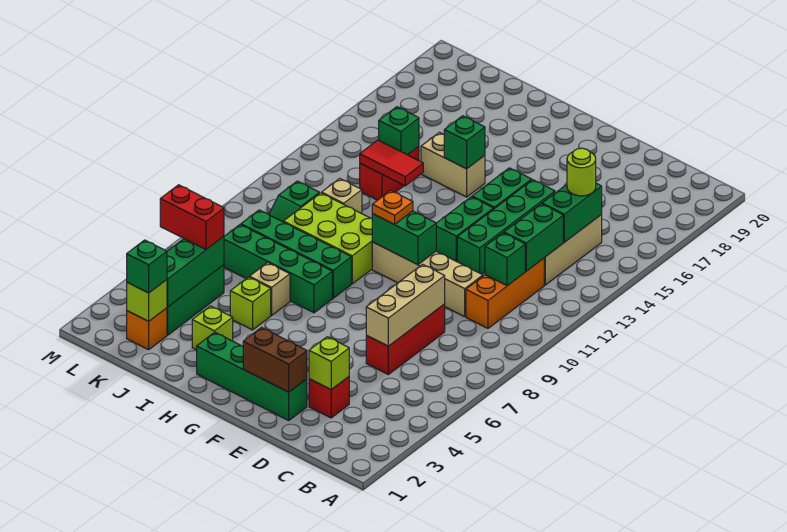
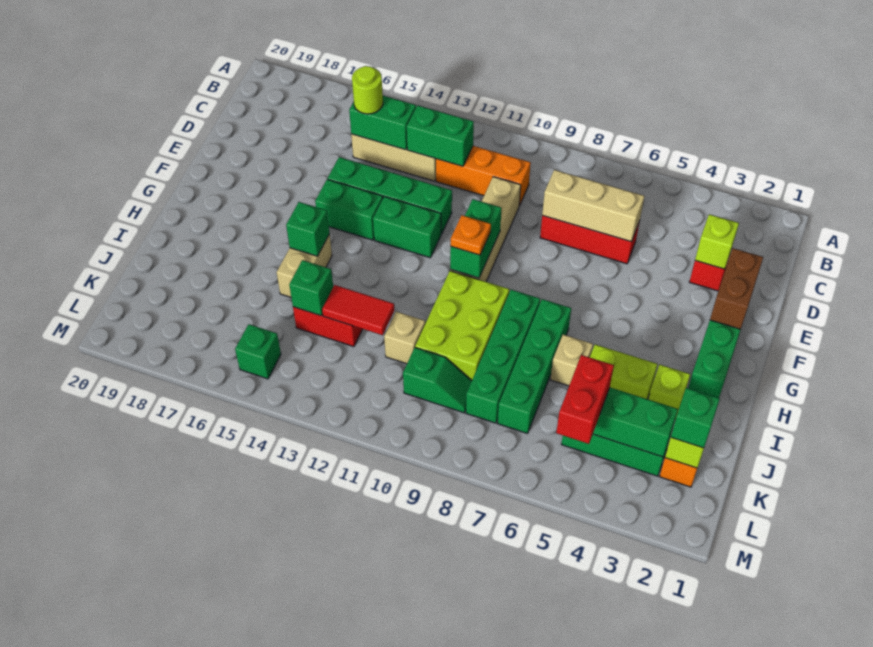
green brick C11 level 2 -> green brick L15 level 1
lime brick I5 level 1 -> lime brick I4:I5 level 1
red tile I13:J13 level 2 -> red tile J12:J13 level 2

